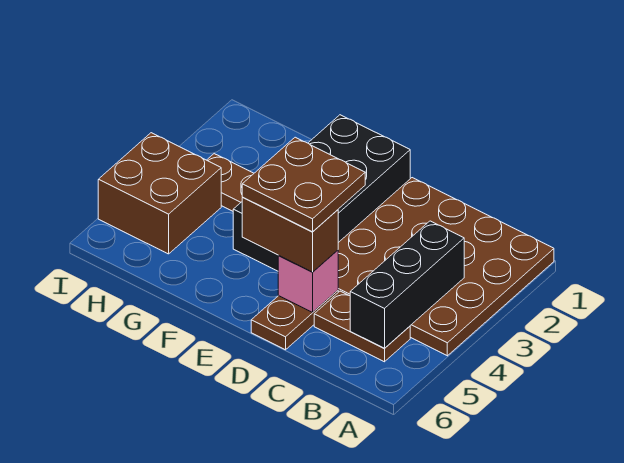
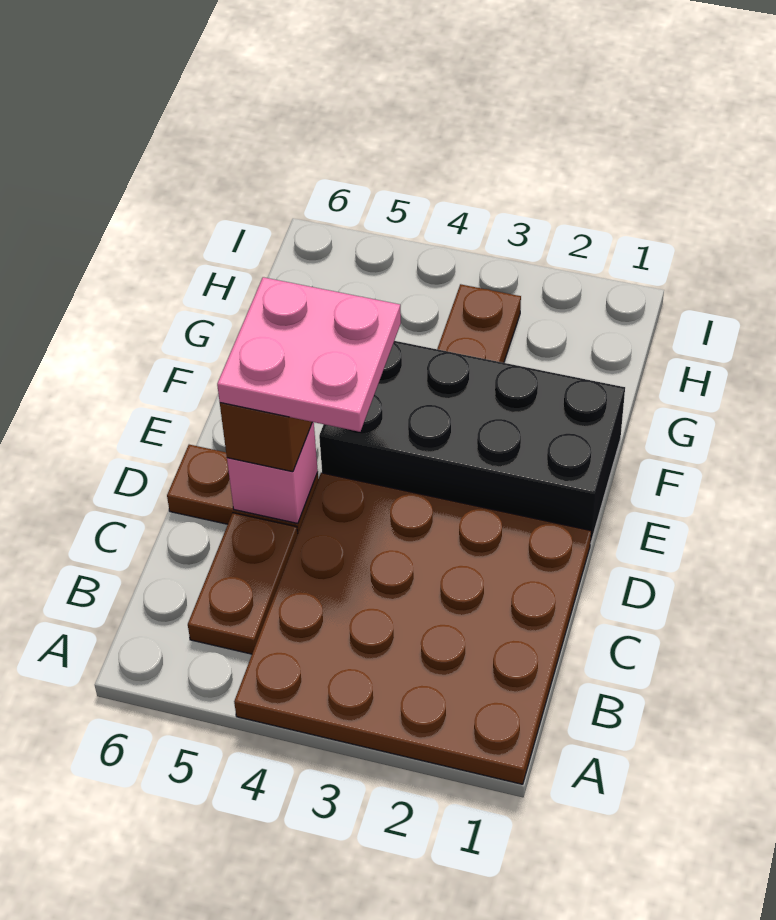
black brick B3:B5 level 2 -> none
brown plate D4:E5 level 4 -> pink plate D4:E5 level 4
brown brick H4:I5 level 1 -> none

